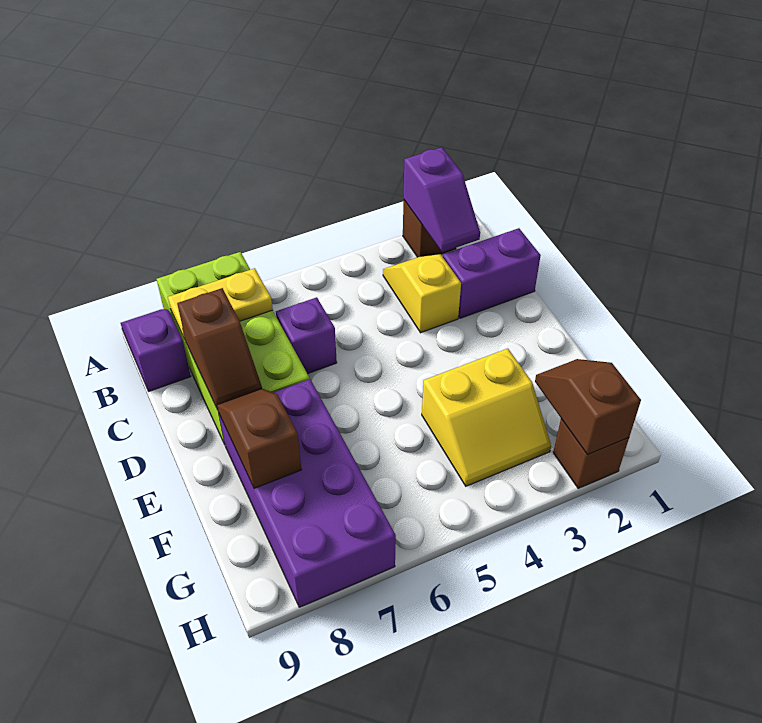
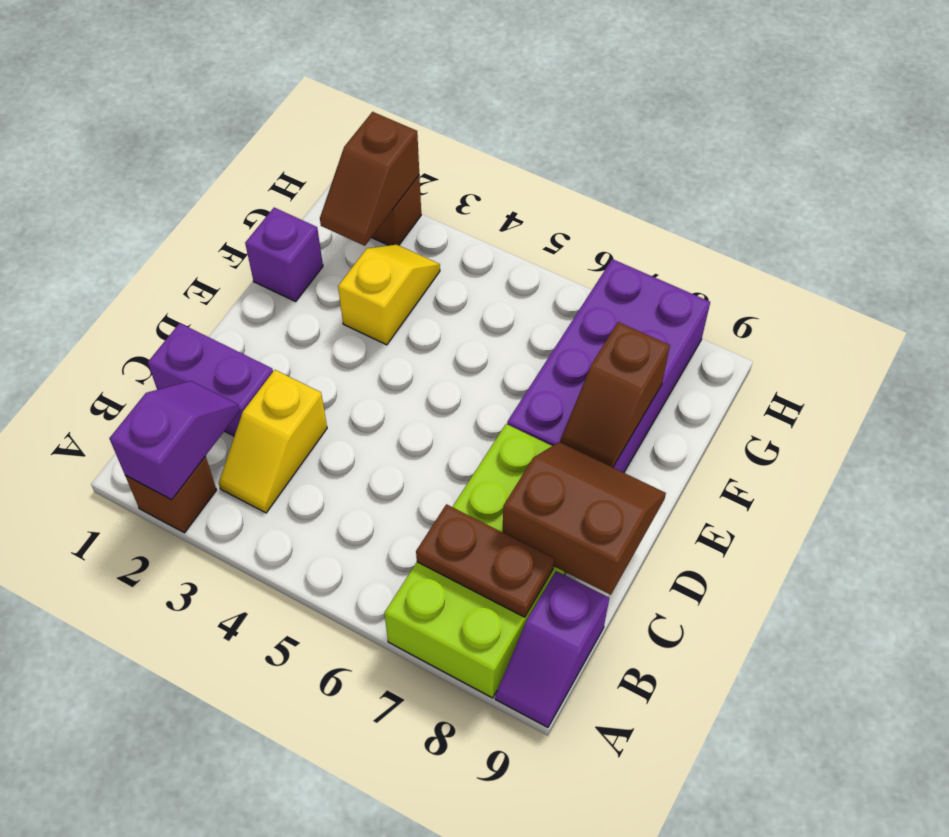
yellow plate B7:B8 level 2 -> brown plate B7:B8 level 2
purple brick C6 level 1 -> purple brick F1 level 1
brown slope C8:D8 level 2 top C -> brown slope C8:D9 level 2 top C
yellow slope F3:G4 level 1 top F -> yellow slope F3:G3 level 1 top F

